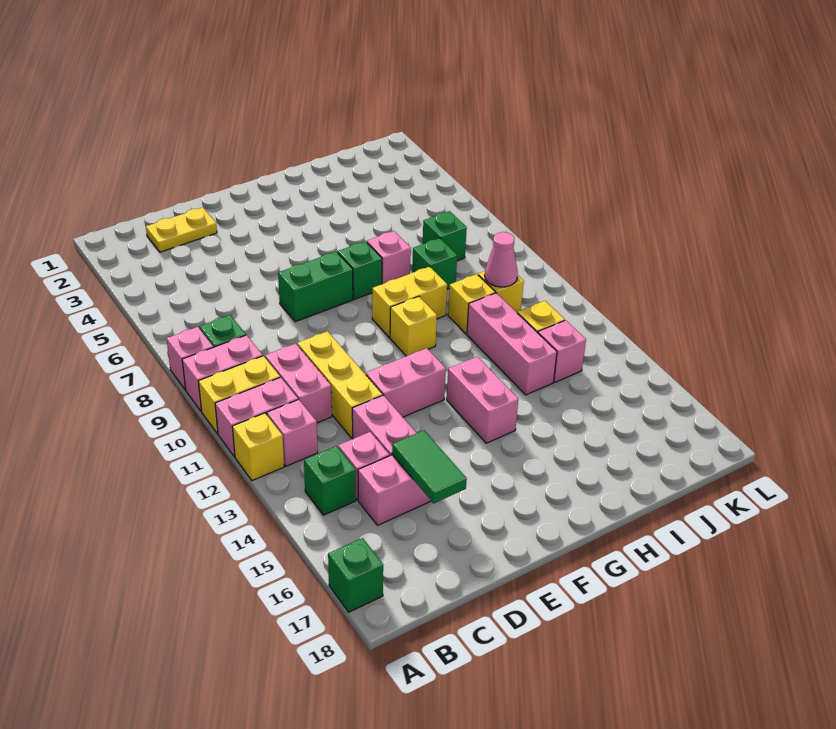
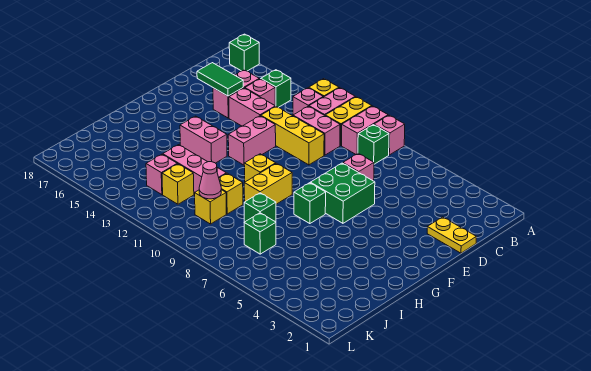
yellow plate C2:D2 level 1 -> yellow plate D1:D2 level 1
green brick E7:F7 level 1 -> green brick E6:F7 level 1
pink brick H7 level 1 -> pink brick D7 level 1

